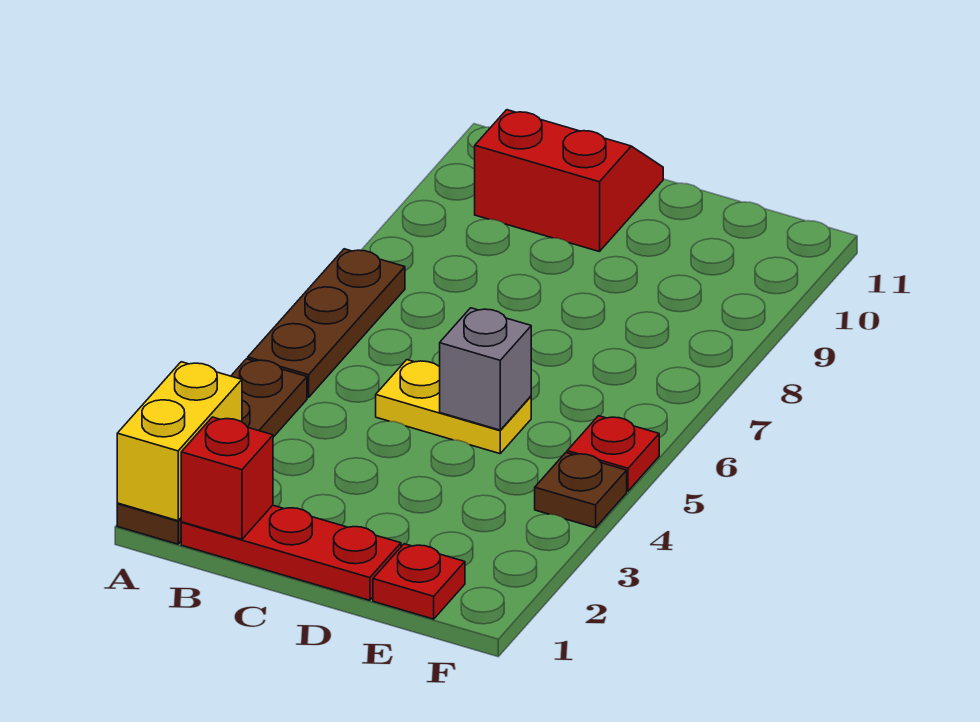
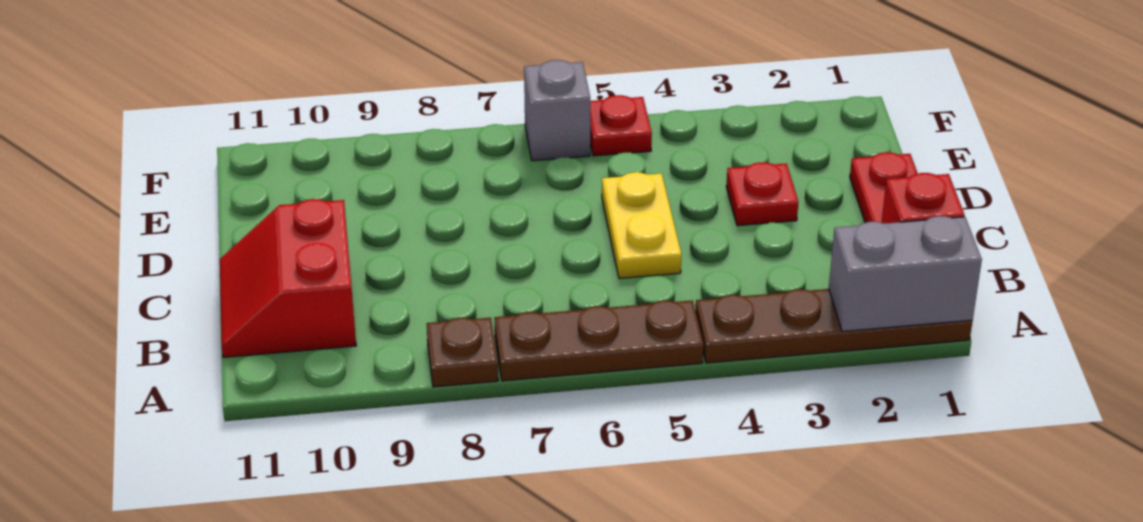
yellow brick A1:A2 level 2 -> grey brick A1:A2 level 2
grey brick D5 level 2 -> grey brick F6 level 1
red plate E1 level 1 -> red plate D3 level 1
brown plate F4 level 1 -> brown plate A8 level 1

